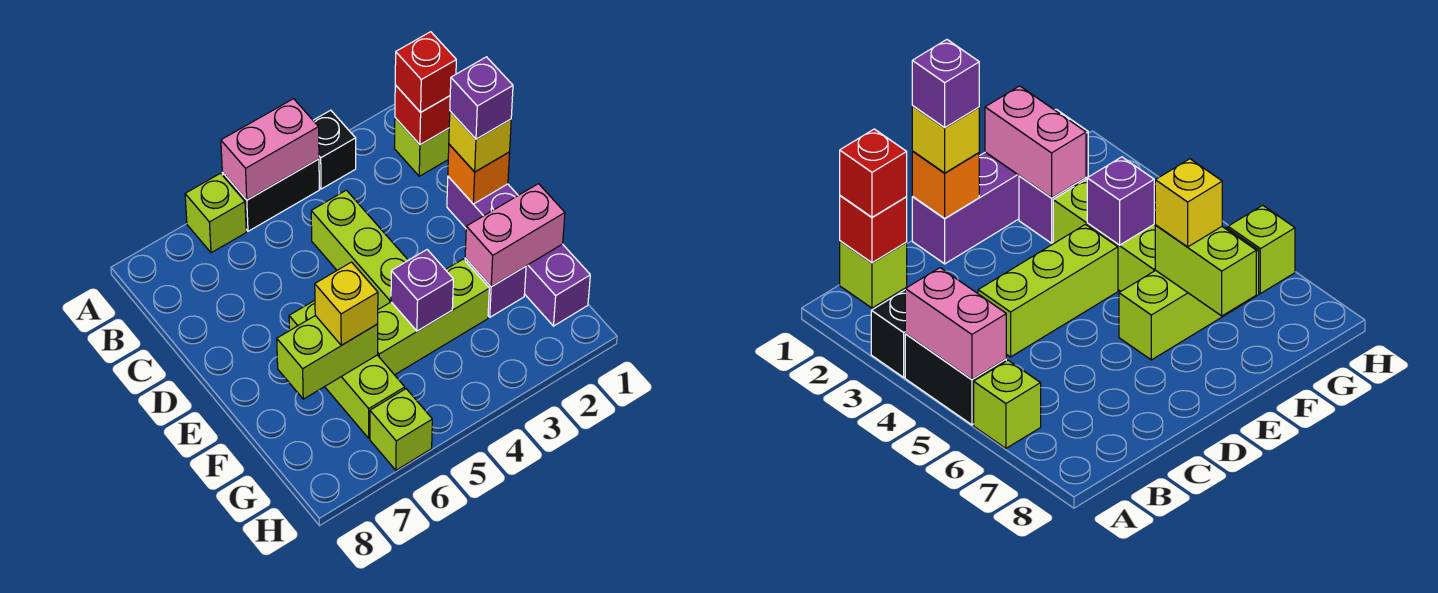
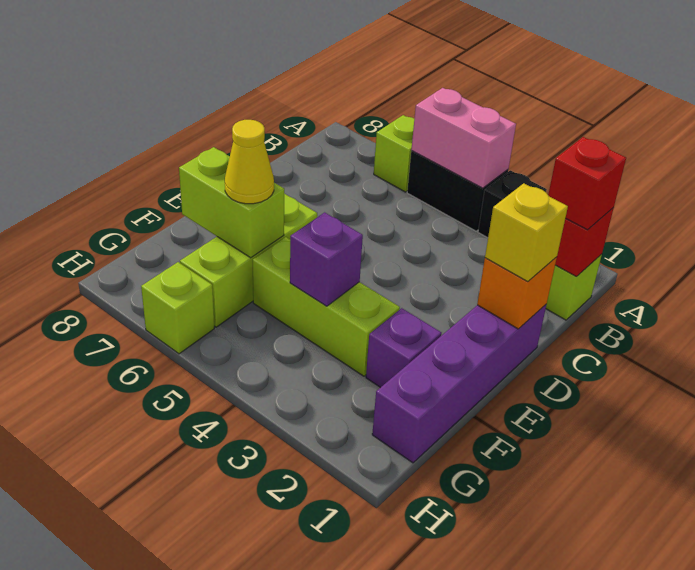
lime brick C4:E4 level 1 -> none
purple brick D1 level 4 -> none
pink brick F1:F2 level 2 -> none
yellow brick F6 level 3 -> yellow cone F6 level 3

